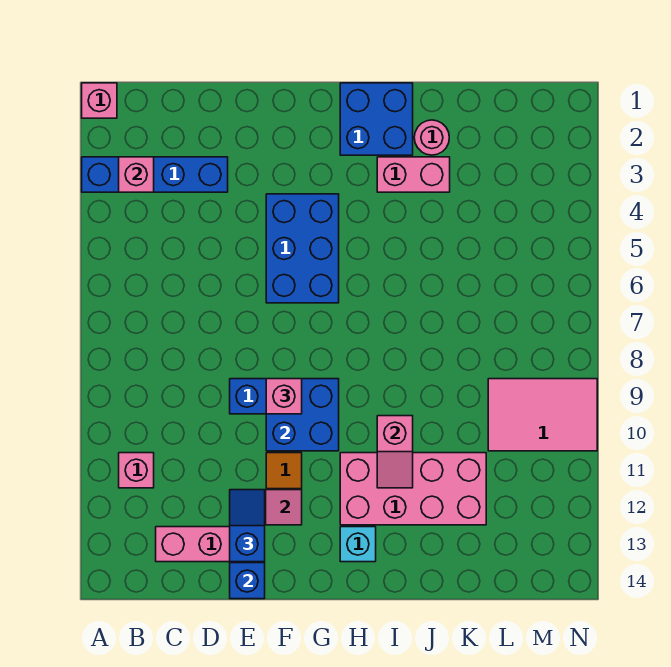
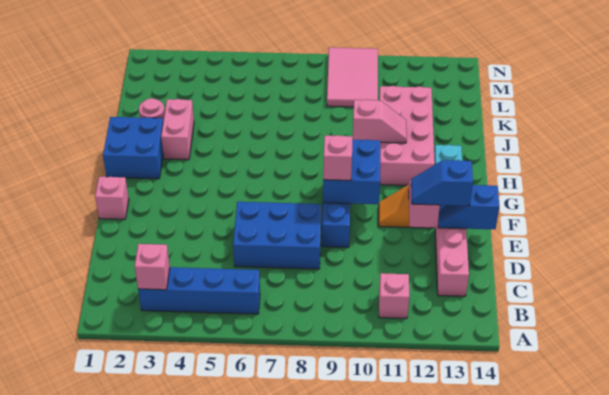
pink brick A1 level 1 -> pink brick F1 level 1
blue brick A3:D3 level 1 -> blue brick B3:B6 level 1
blue brick F4:G6 level 1 -> blue brick D6:E8 level 1

